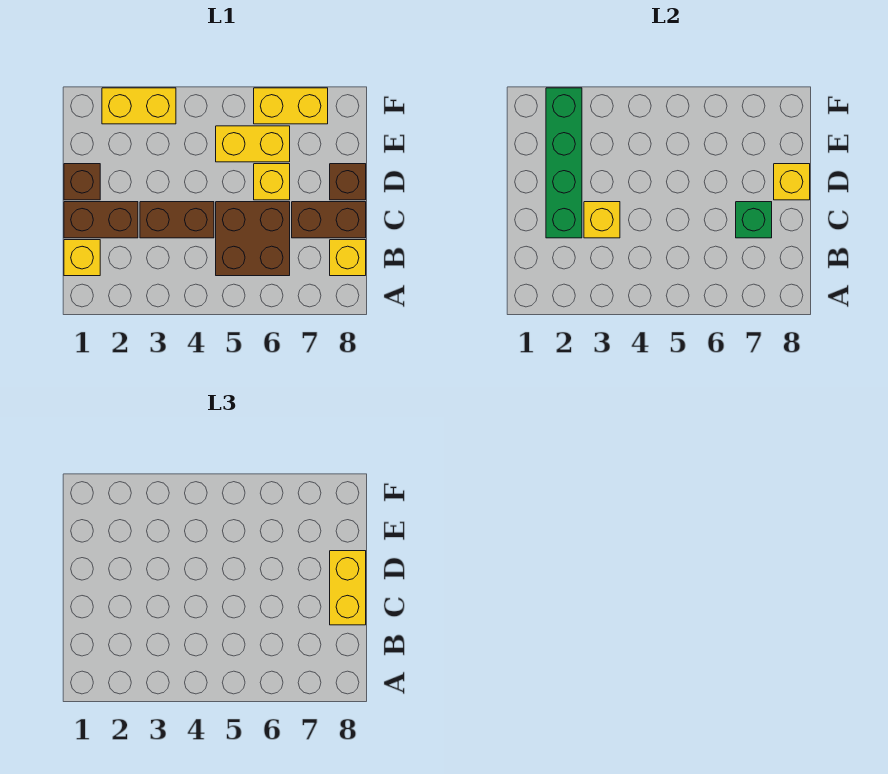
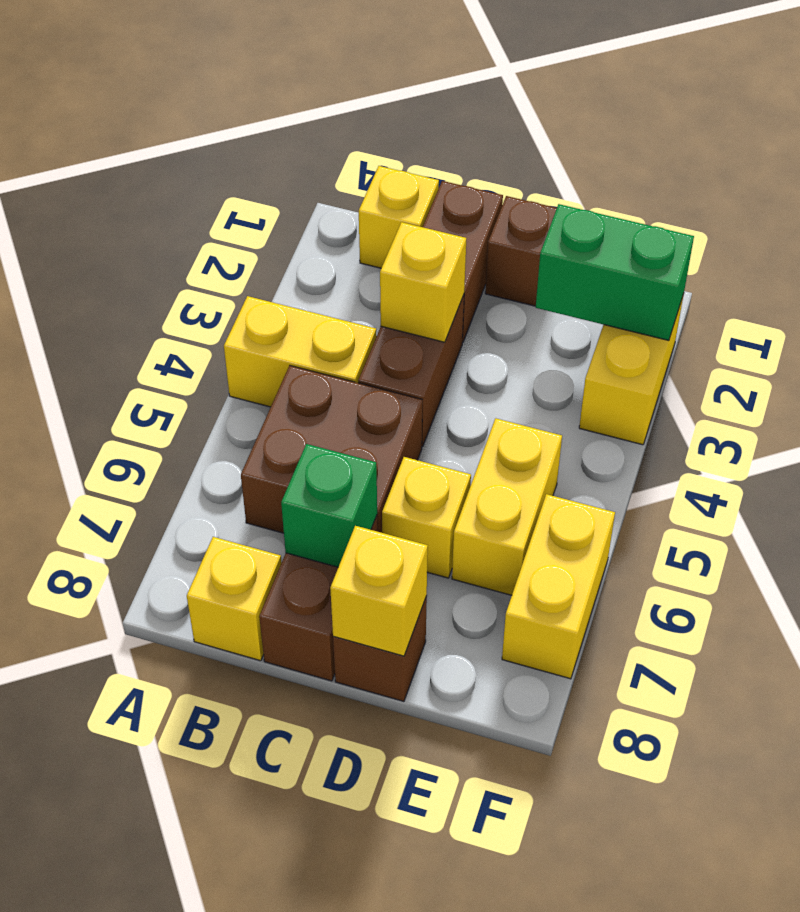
green brick C2:F2 level 2 -> green brick E2:F2 level 2
yellow brick C8:D8 level 3 -> yellow brick A4:B4 level 1

